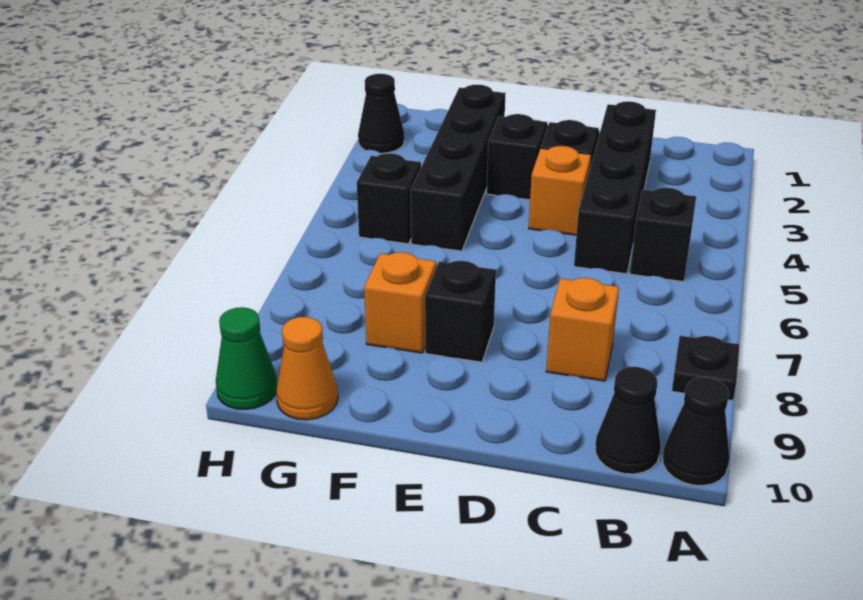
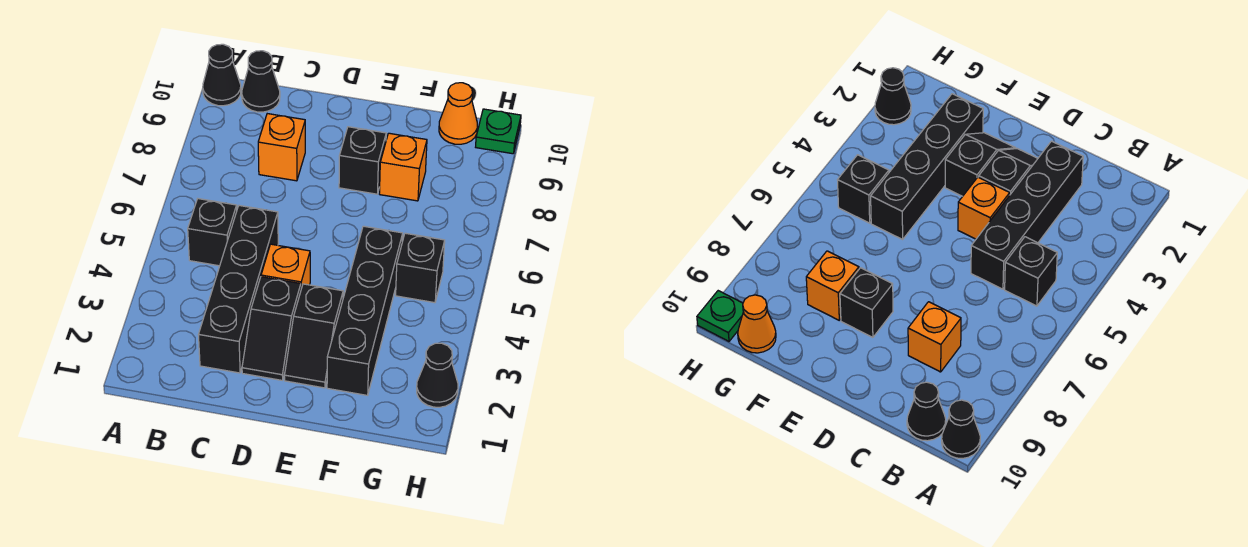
black plate A8 level 1 -> none
green cone H10 level 1 -> green plate H10 level 1

